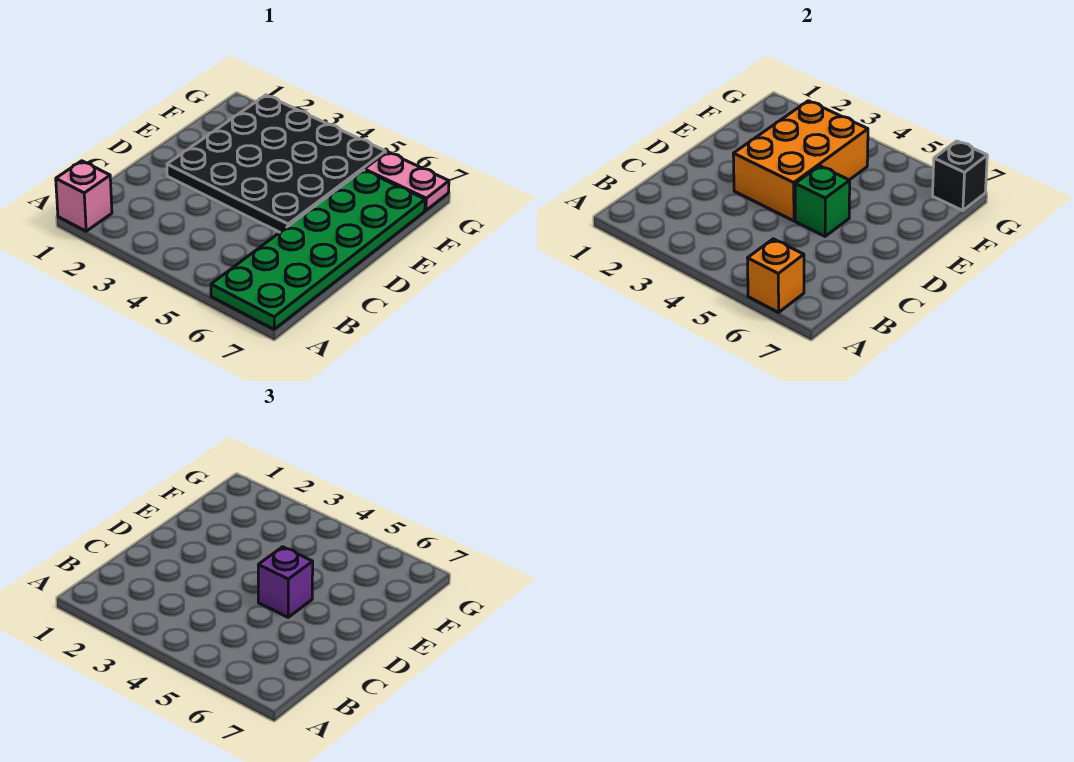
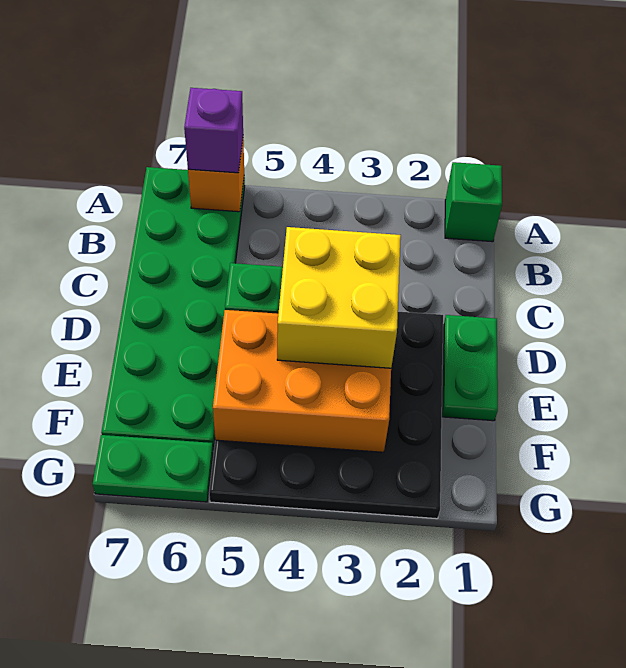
pink brick A1 level 1 -> green brick A1 level 1
none -> green plate D1:E1 level 1
orange brick D3:F4 level 2 -> orange brick E3:F5 level 2
none -> yellow brick D3:E4 level 3
purple brick D5 level 3 -> purple brick A6 level 3
pink plate G6:G7 level 1 -> green plate G6:G7 level 1
black brick G7 level 2 -> none

